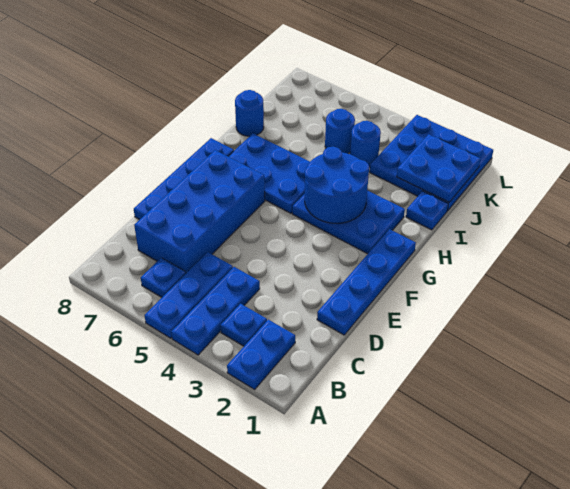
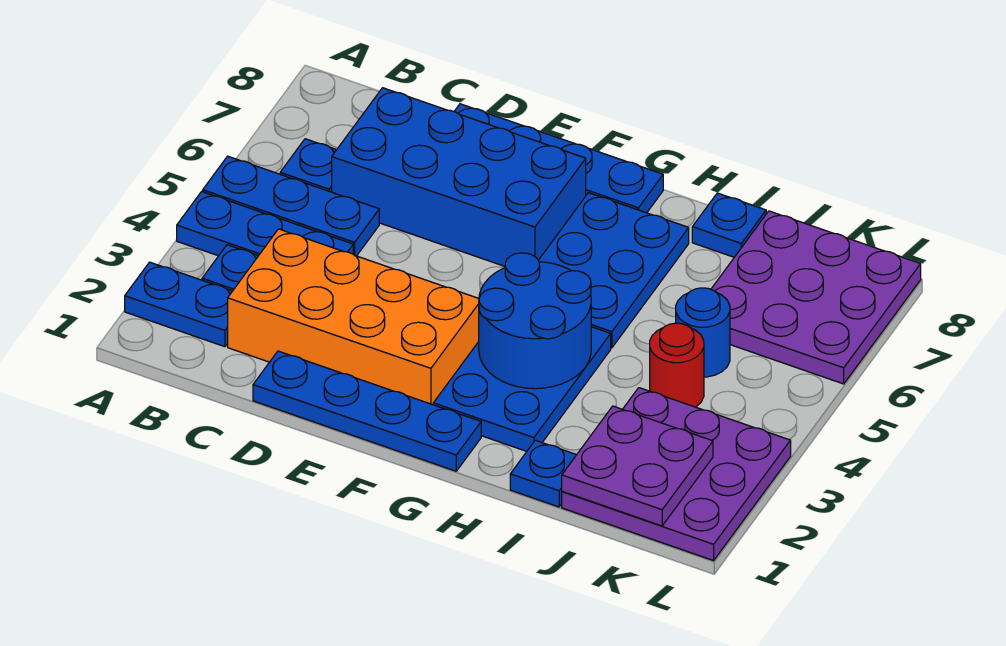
none -> orange brick C2:F3 level 1
blue round brick I8 level 1 -> blue plate I8 level 1
blue plate J1:L3 level 1 -> purple plate J1:L3 level 1
blue plate J1:K2 level 2 -> purple plate J1:K2 level 2
blue round brick J4 level 1 -> red round brick J4 level 1
none -> purple plate J6:L8 level 1

